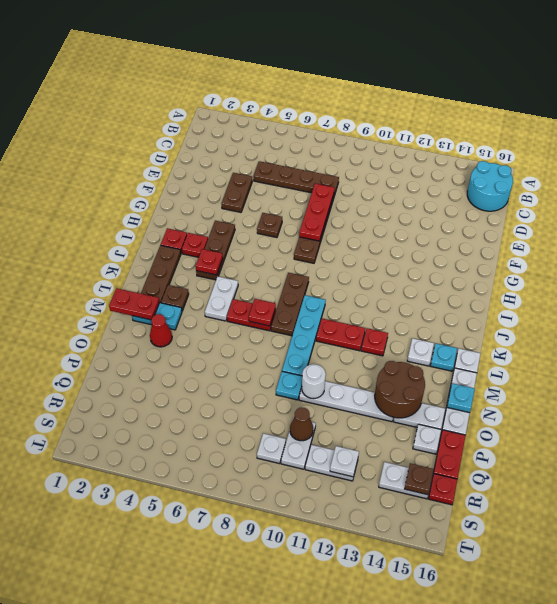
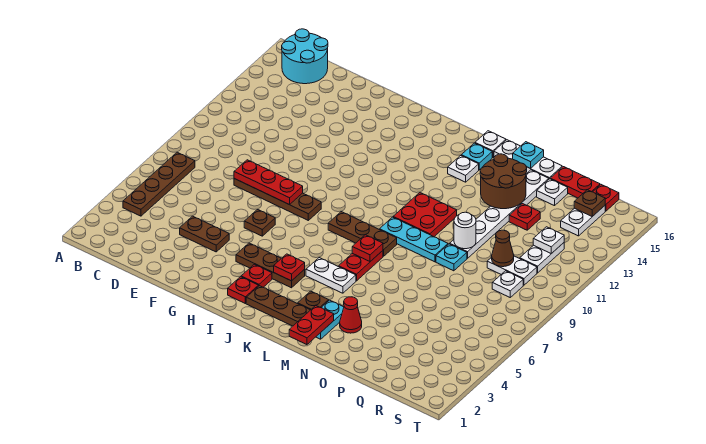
brown plate D5:D8 level 1 -> brown plate B4:B7 level 1
cyan plate K9:N9 level 1 -> cyan plate L9:N9 level 1
red plate L10:L11 level 1 -> red plate L10:M11 level 1
red plate L12 level 1 -> red plate P13 level 1

